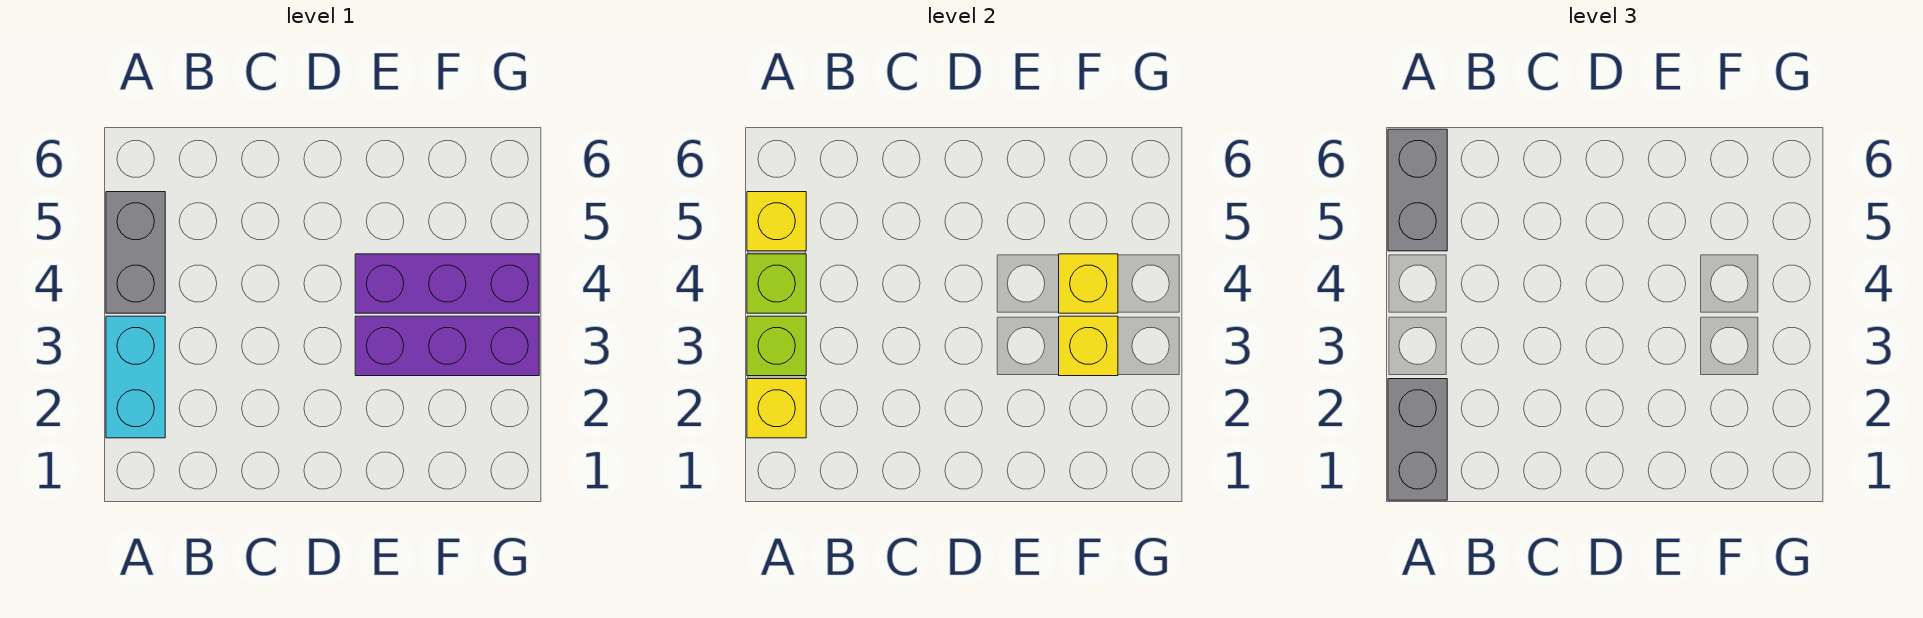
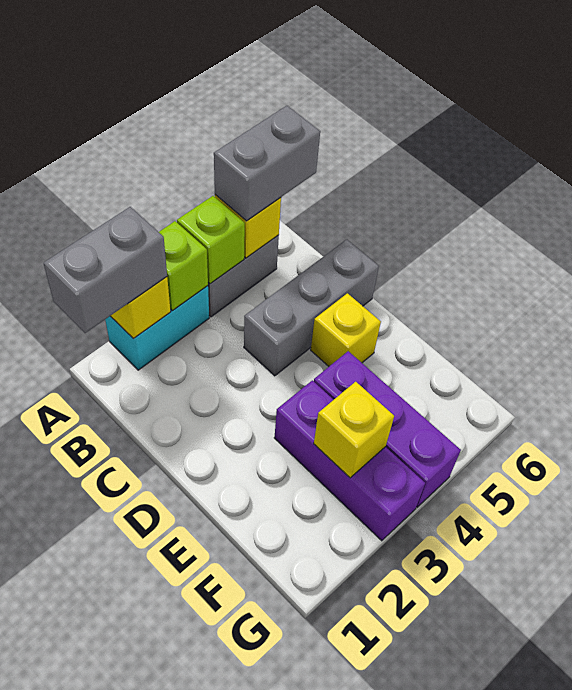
none -> grey brick C4:C6 level 1
yellow brick F4 level 2 -> yellow brick D5 level 1

